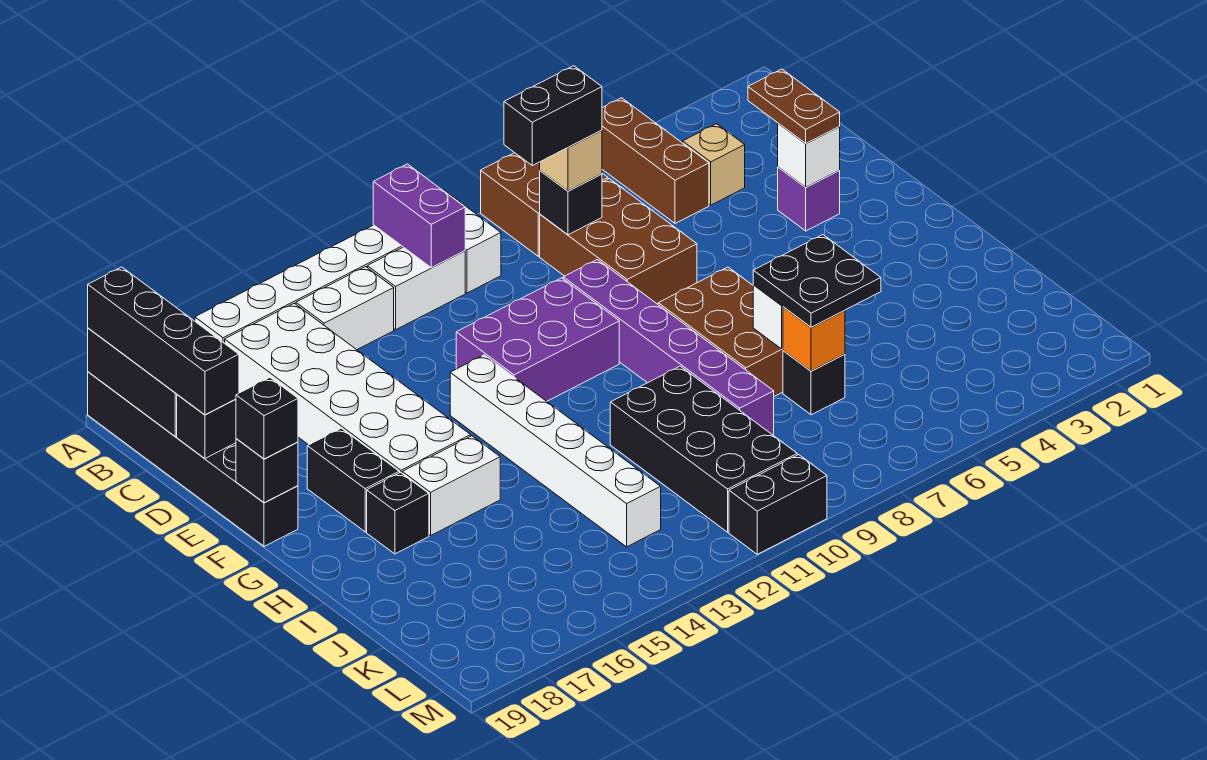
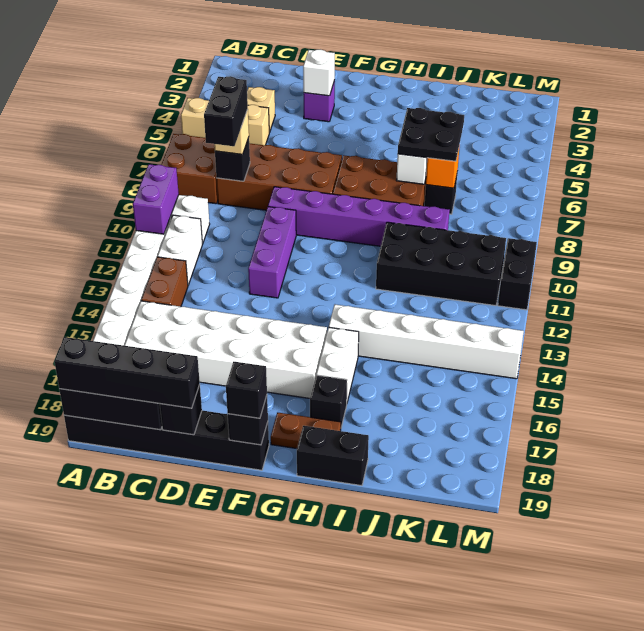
brown brick A5:C5 level 1 -> tan brick A5:C5 level 1
purple brick A11:B11 level 2 -> purple brick A10:A11 level 2
white brick B13:B14 level 1 -> brown brick B13:B14 level 1
brown brick C7:E8 level 1 -> brown brick C7:F8 level 1
brown plate D3:E3 level 3 -> brown plate G18:H18 level 1
purple brick E10:F12 level 1 -> purple brick E10:E12 level 1
white brick F13:K13 level 1 -> white brick H14:M14 level 1
black brick F17:G17 level 1 -> black brick H19:I19 level 1

